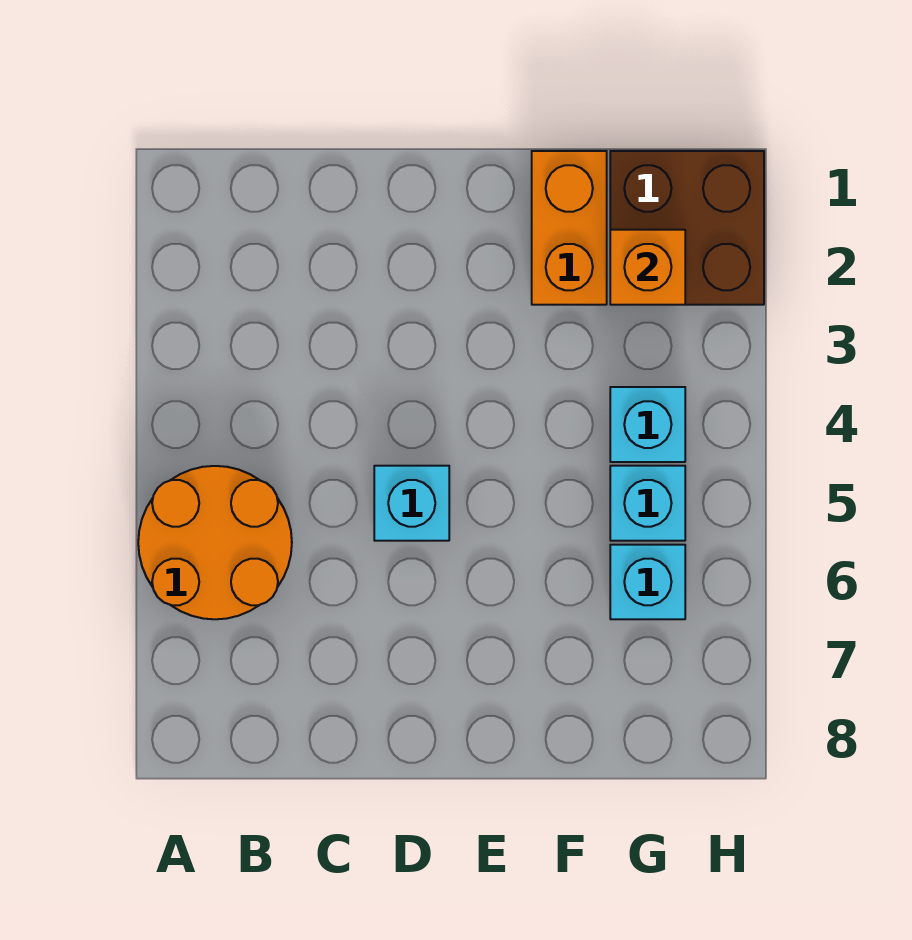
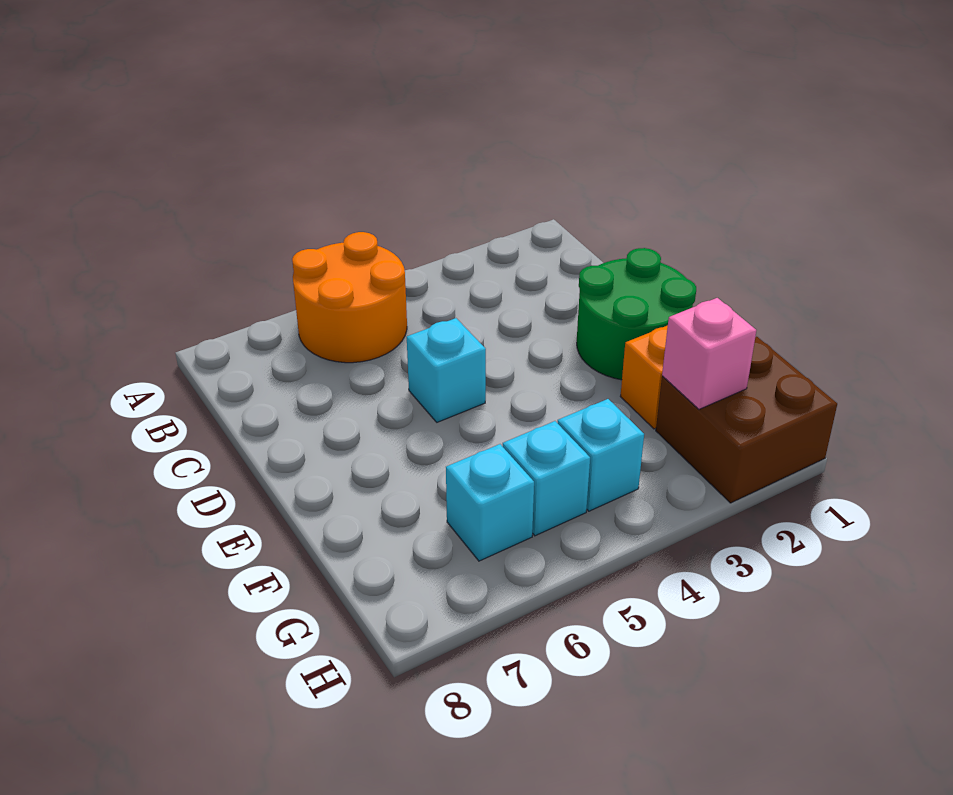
none -> green round brick D1:E2 level 1
orange brick G2 level 2 -> pink brick G2 level 2

